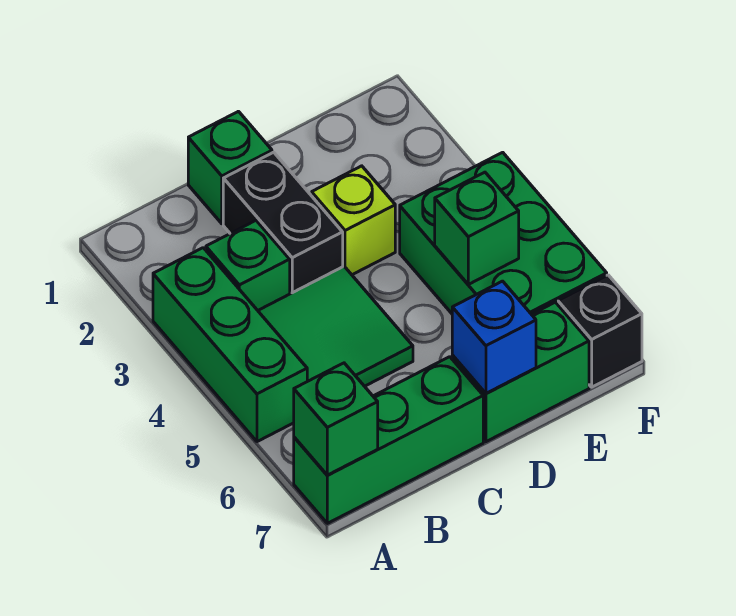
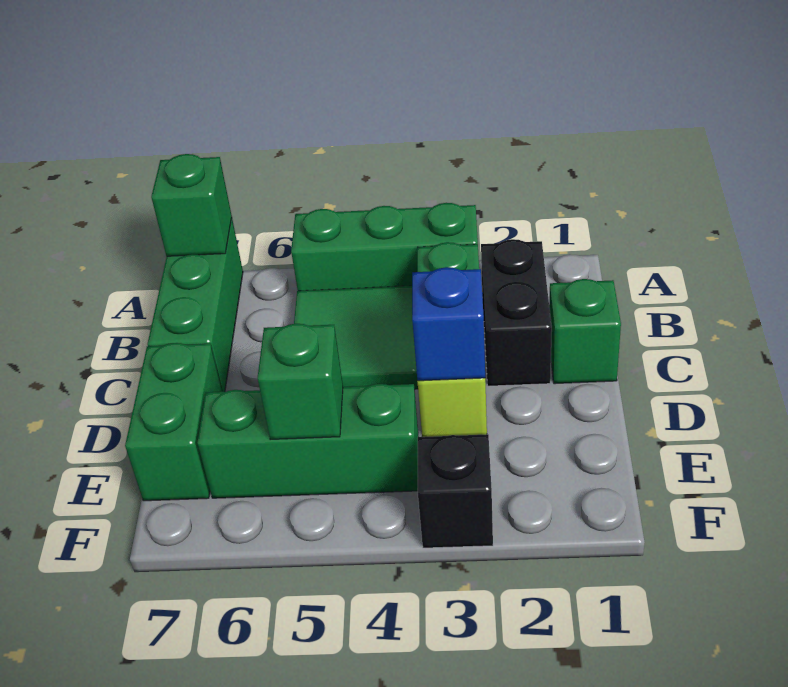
black brick C2:C3 level 1 -> black brick B2:C2 level 1
blue brick D7 level 2 -> blue brick D3 level 2
green brick E4:F6 level 1 -> green brick E4:E6 level 1
black brick F7 level 1 -> black brick F3 level 1

